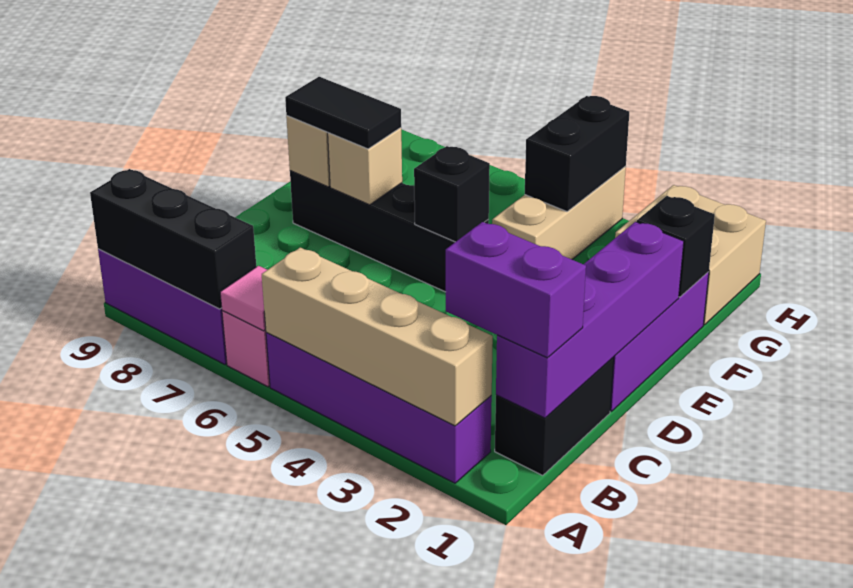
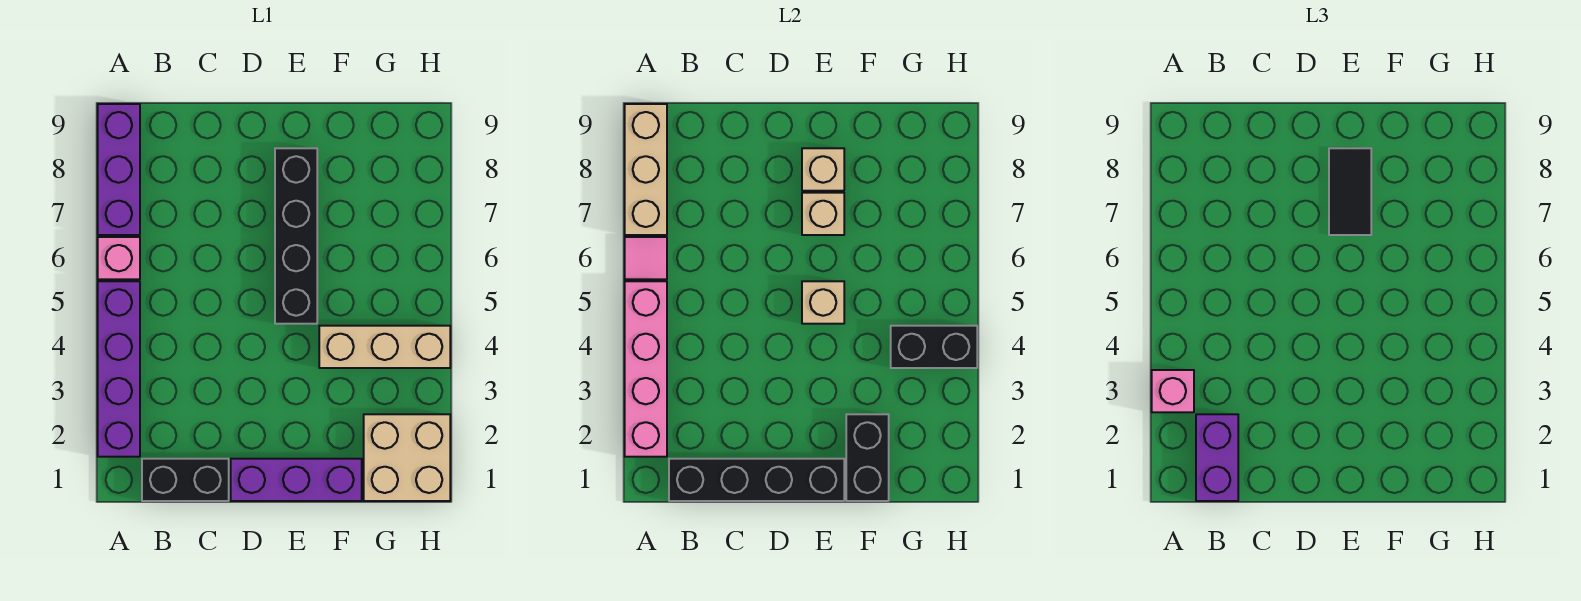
tan brick A2:A5 level 2 -> pink brick A2:A5 level 2
none -> pink brick A3 level 3
black brick A7:A9 level 2 -> tan brick A7:A9 level 2
purple brick B1:E1 level 2 -> black brick B1:E1 level 2
black brick E5 level 2 -> tan brick E5 level 2
black brick F1 level 2 -> black brick F1:F2 level 2

